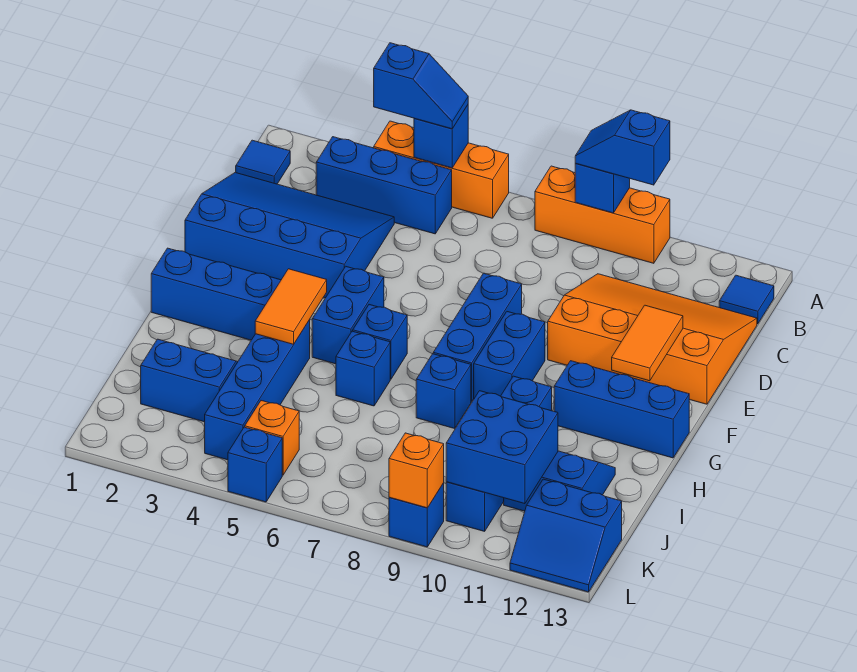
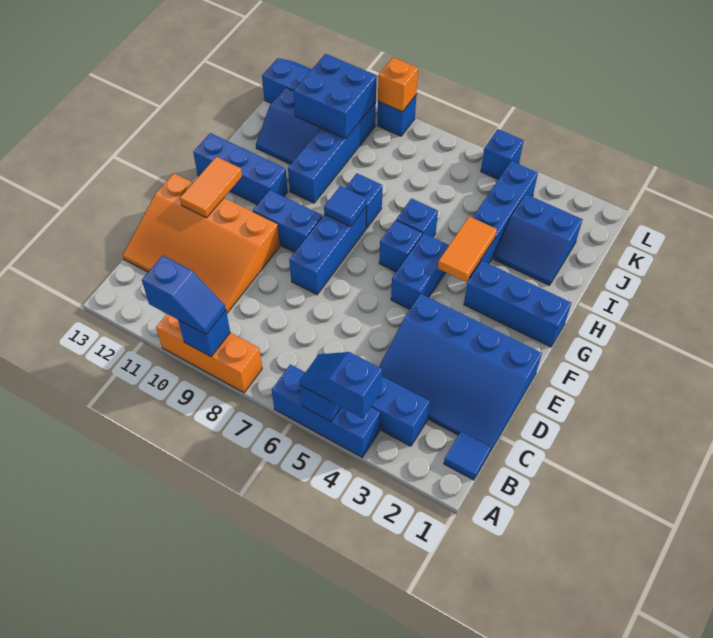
orange brick A4:A6 level 1 -> blue brick A4:A6 level 1
blue tile B13 level 1 -> blue tile G8 level 2
blue brick F9:G9 level 1 -> blue brick F9:F10 level 1
orange brick K5 level 1 -> none

